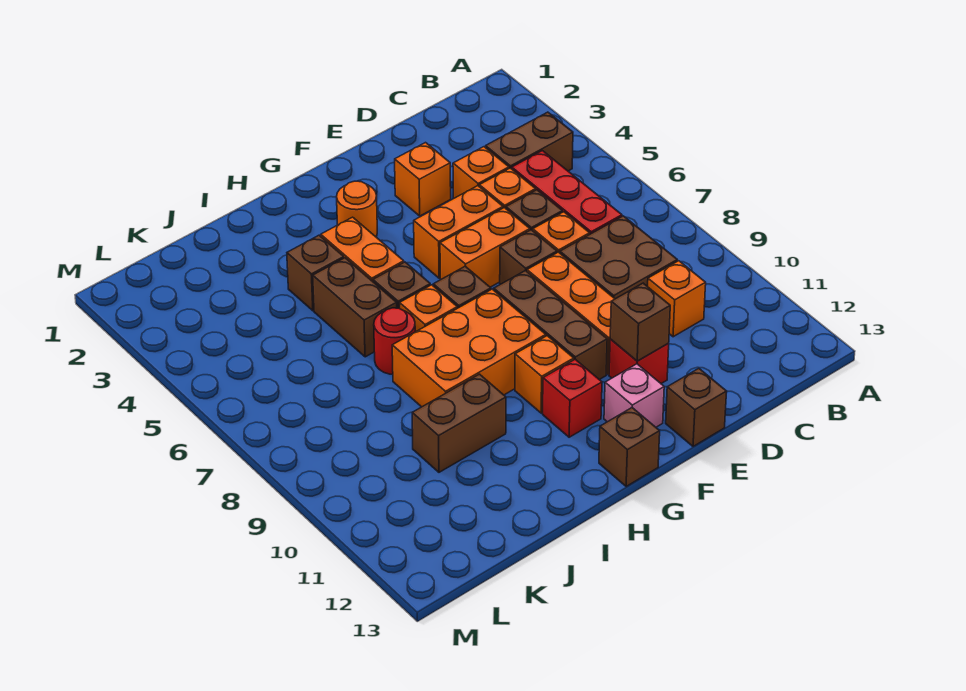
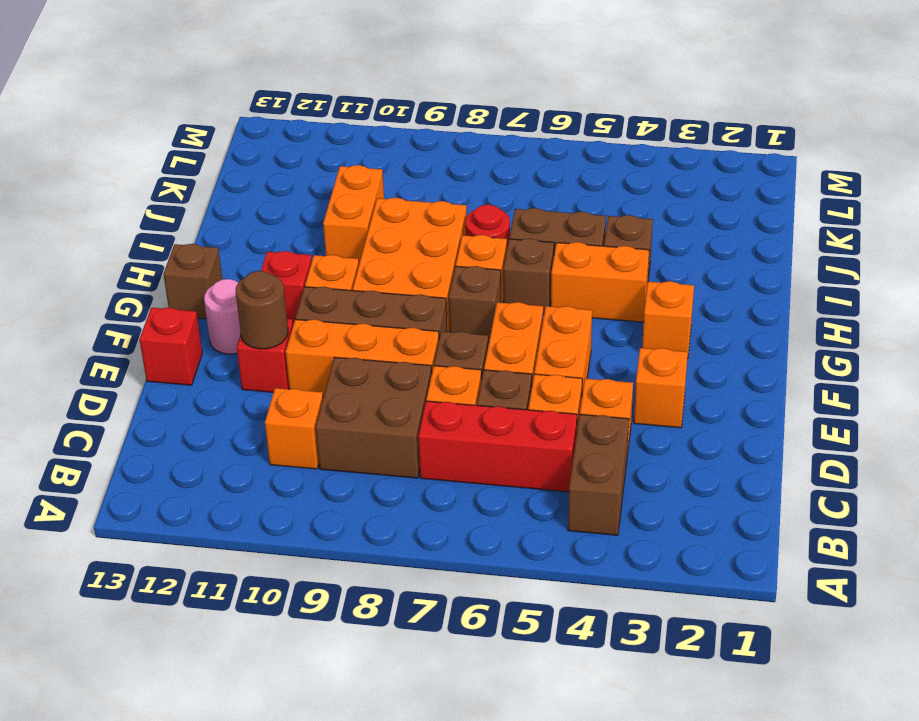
brown brick E11 level 2 -> brown round brick E11 level 2
brown brick E13 level 1 -> red brick E13 level 1
pink brick F12 level 1 -> pink round brick F12 level 1
orange round brick G3 level 1 -> orange brick G3 level 1
brown brick I10:J10 level 1 -> orange brick I10:J10 level 1

